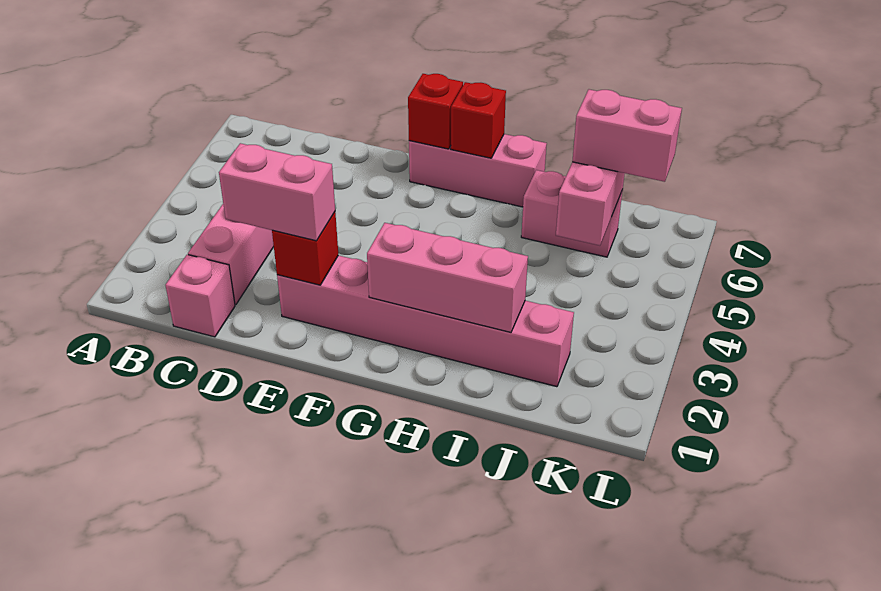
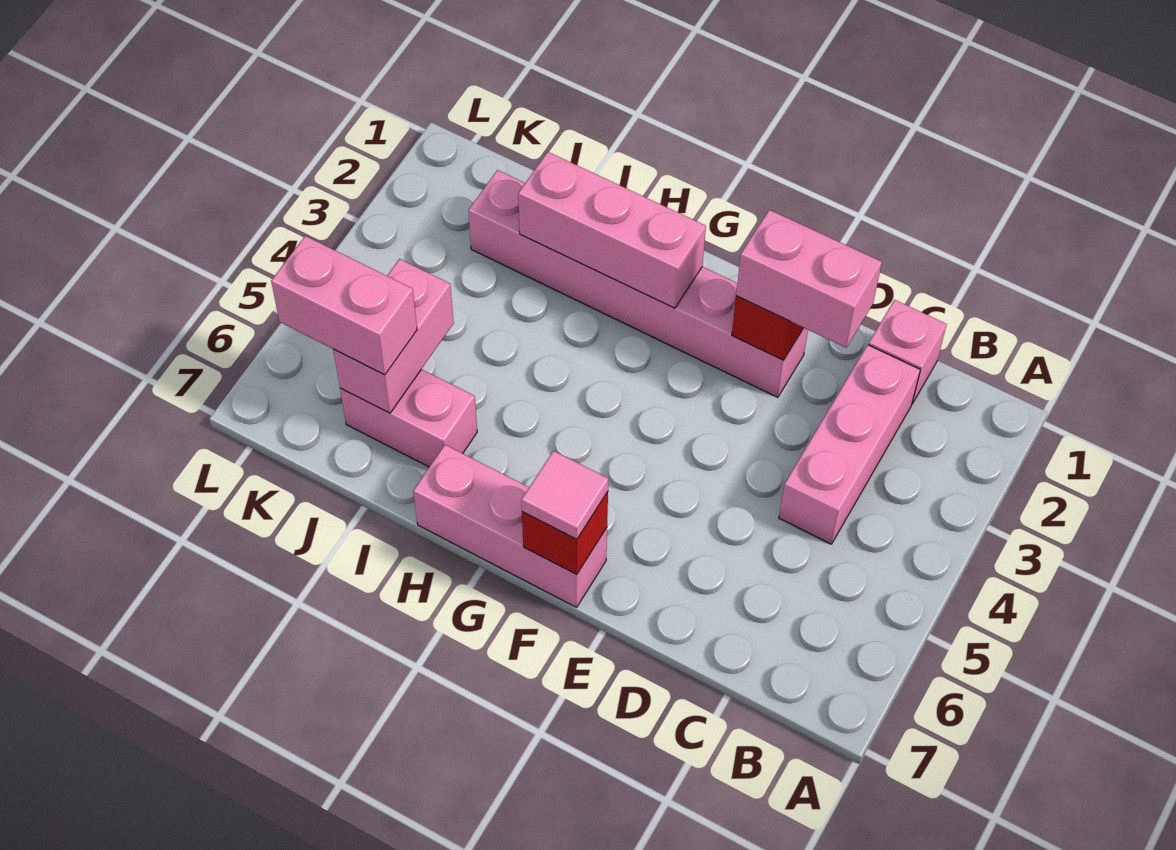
none -> pink tile F7 level 3
red brick G7 level 2 -> none

